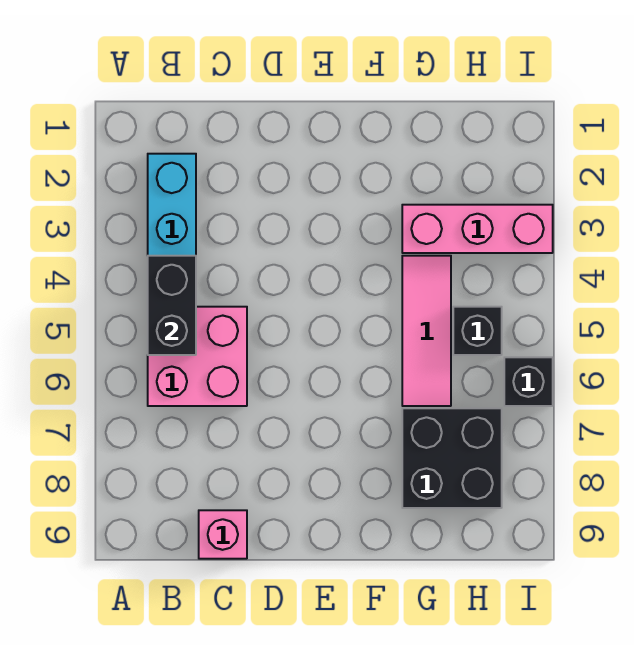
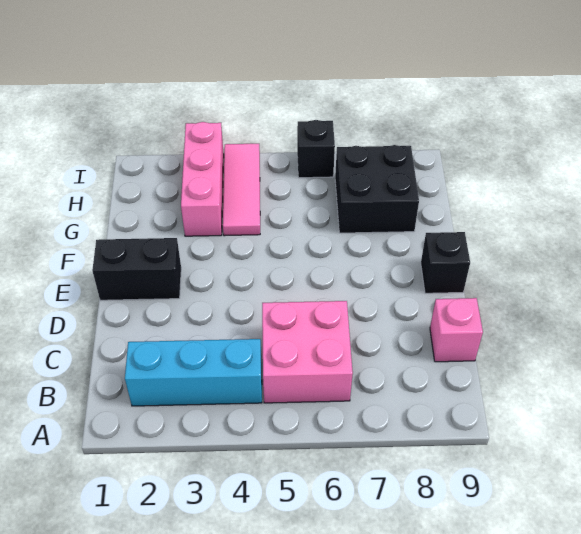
black brick B4:B5 level 2 -> black brick E1:E2 level 1
pink tile G4:G6 level 1 -> pink tile G4:I4 level 1
black brick H5 level 1 -> black brick E9 level 1

